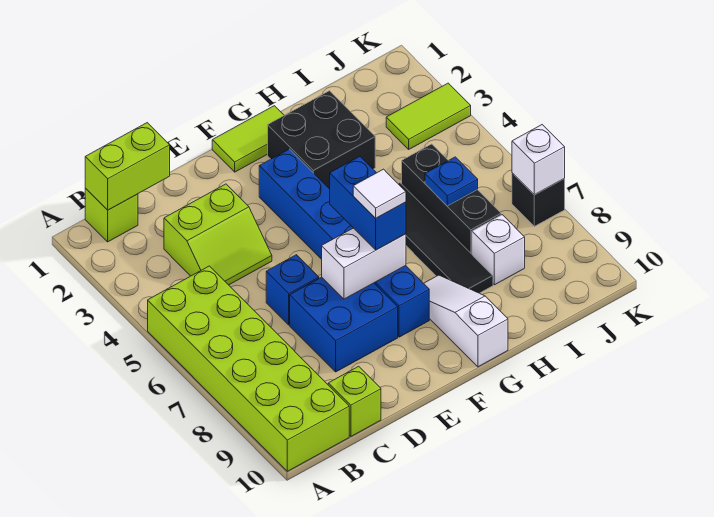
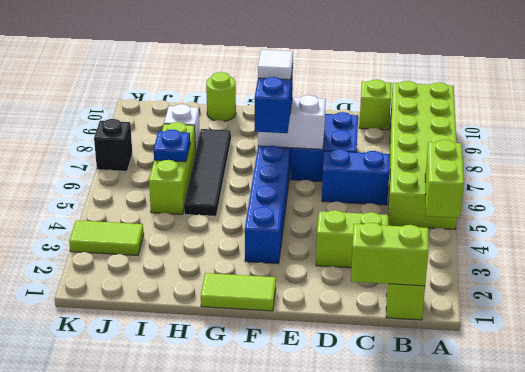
none -> lime brick A4:A5 level 2
blue brick D6 level 1 -> blue brick C6:D6 level 1
black brick G2:H3 level 1 -> none
white slope G8:G10 level 1 top 10 -> none
none -> lime round brick H10 level 1
black brick I5:I7 level 1 -> lime brick I5:I7 level 1
white brick K7 level 2 -> none

